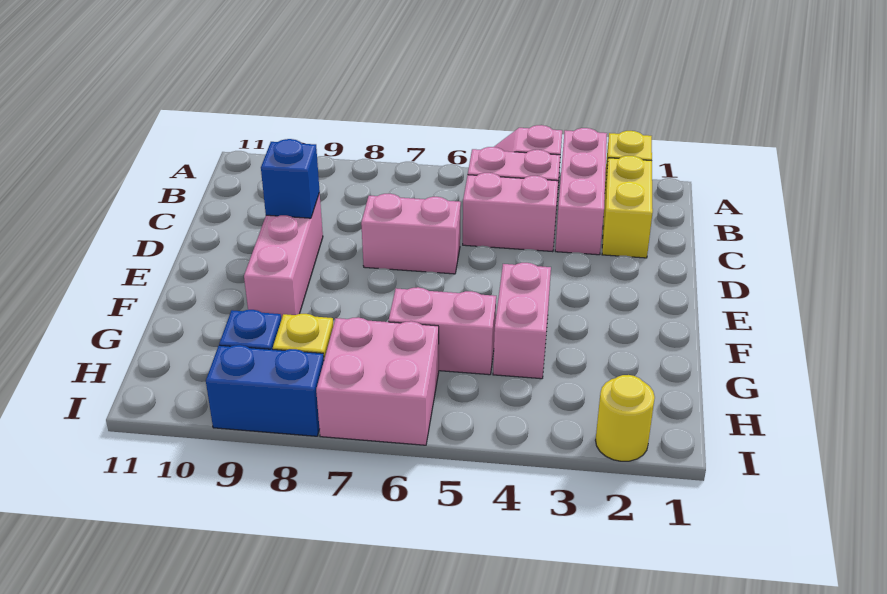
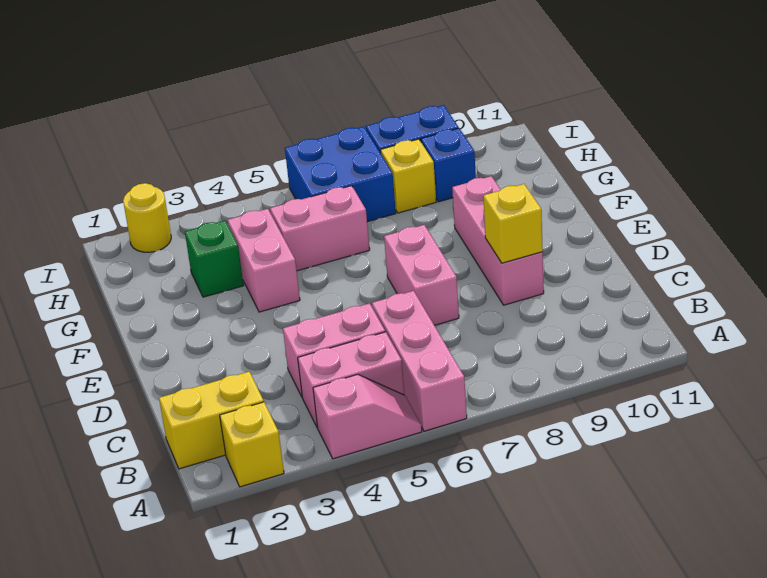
pink brick A3:C3 level 1 -> pink brick A6:C6 level 1
yellow brick B2:C2 level 1 -> yellow brick B1:B2 level 1
pink brick D6:D7 level 1 -> pink brick D7:E7 level 1
blue brick D9 level 2 -> yellow brick D9 level 2
none -> green brick G3 level 1
pink brick H6:I7 level 1 -> blue brick H6:I7 level 1

